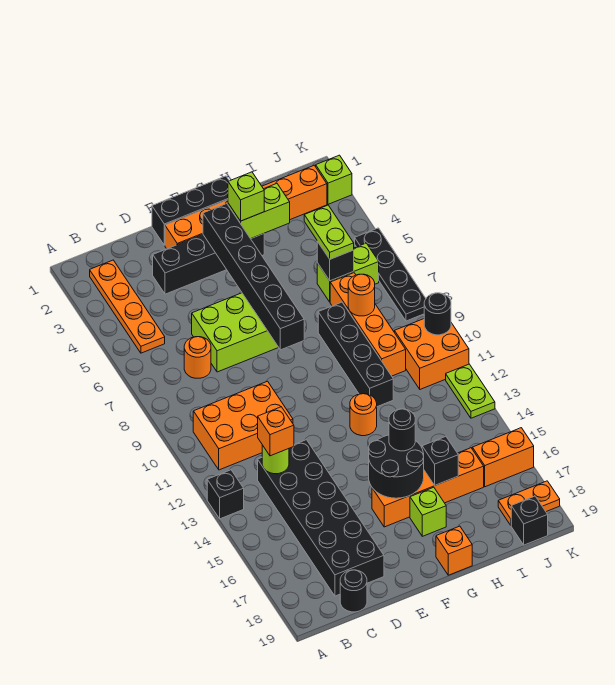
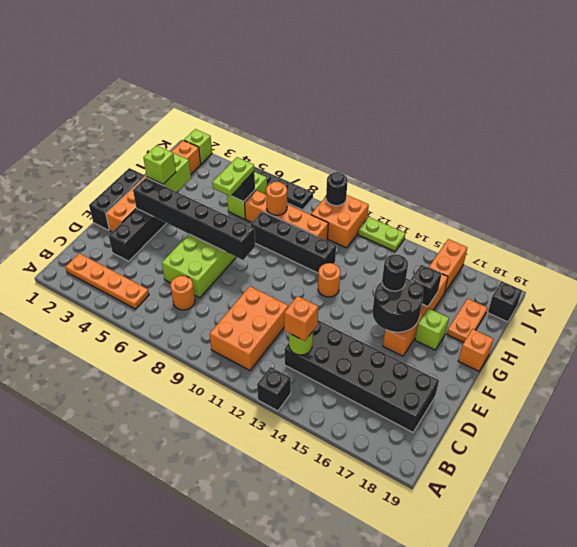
black round brick C19 level 1 -> none
lime plate I5:I6 level 3 -> lime plate H6:I6 level 3
orange plate J18:K18 level 1 -> orange plate H18:I18 level 1

